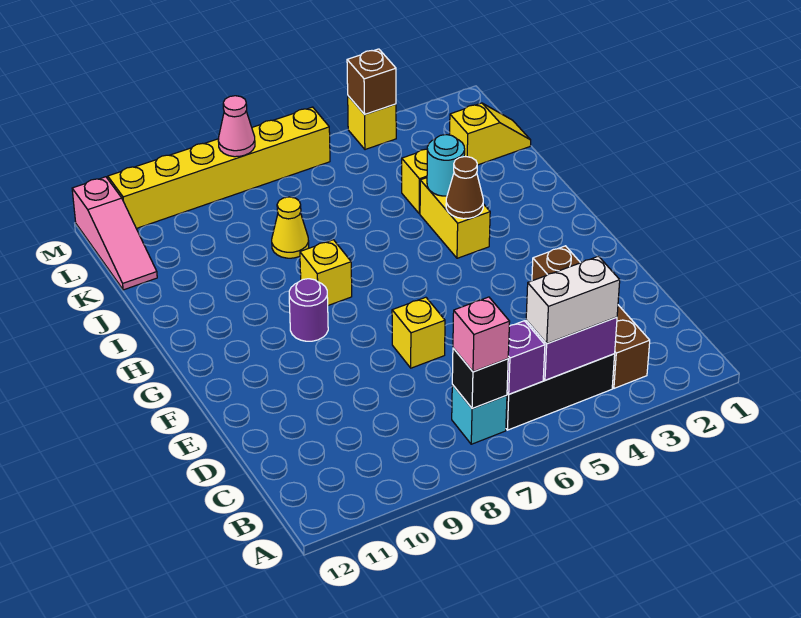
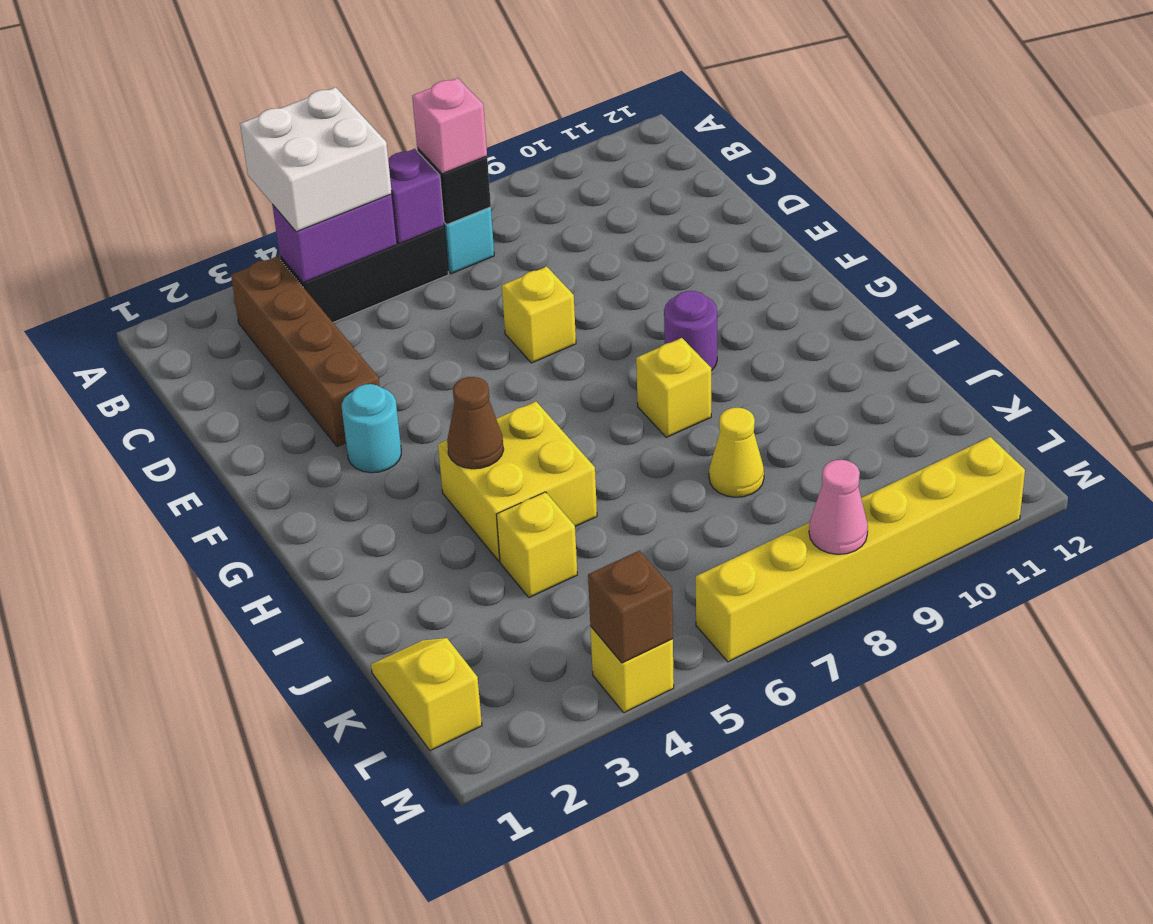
white brick B4:B5 level 3 -> white brick A4:B5 level 3
yellow brick H4:I4 level 1 -> yellow brick H4:I5 level 1
cyan round brick I4 level 2 -> cyan round brick F3 level 1
yellow slope K1:K2 level 1 top 2 -> yellow slope K1:L1 level 1 top L
pink slope K12:M12 level 1 top M -> none

